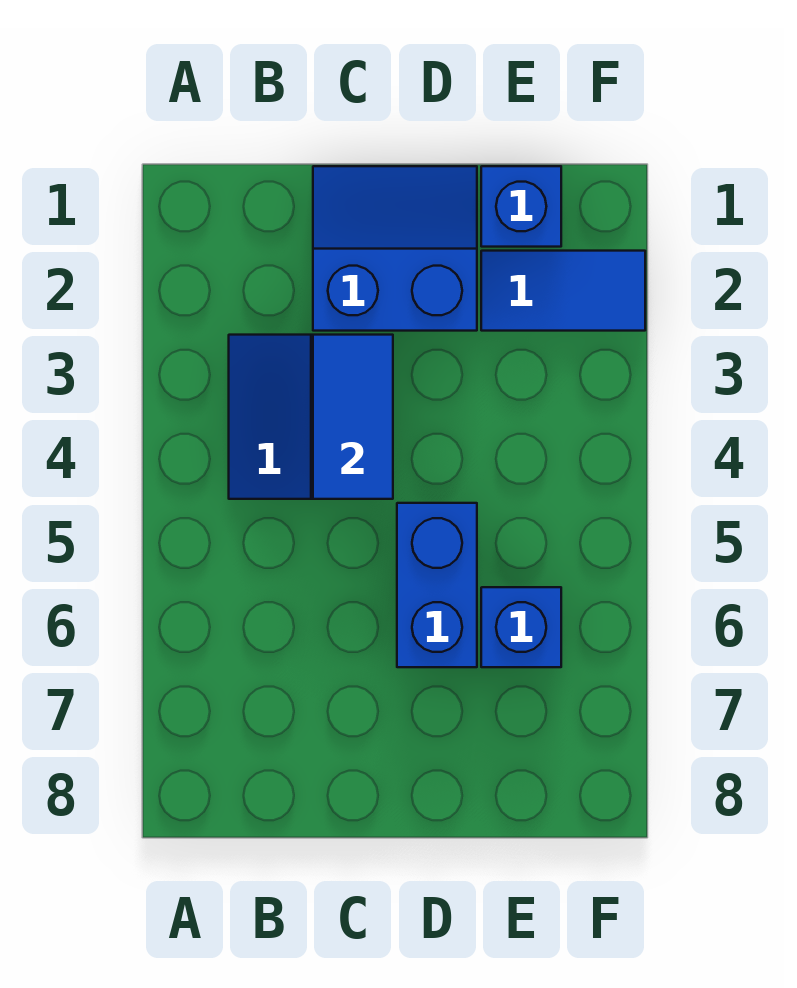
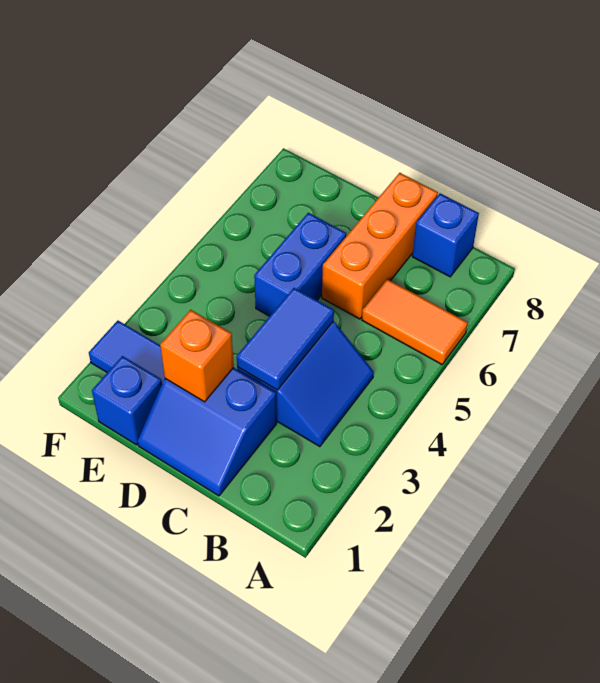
none -> orange tile A6:B6 level 1
none -> orange brick C6:C8 level 1
none -> orange brick D2 level 2
blue brick E6 level 1 -> blue brick B8 level 1

